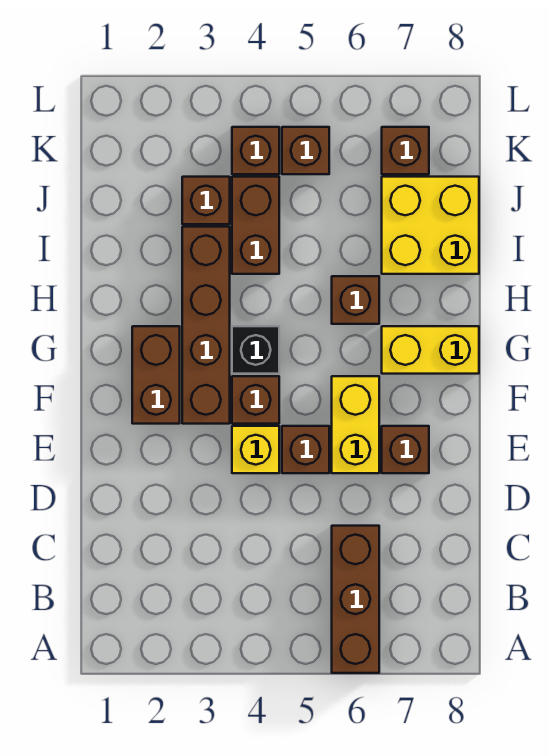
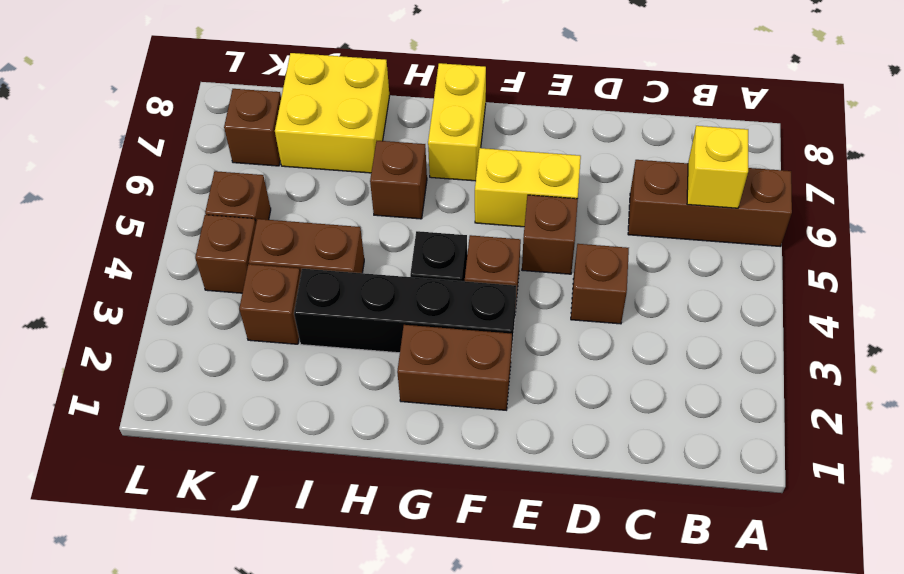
yellow brick E4 level 1 -> yellow brick B6 level 2
brown brick E7 level 1 -> brown brick D4 level 1
brown brick F3:I3 level 1 -> black brick F3:I3 level 1

